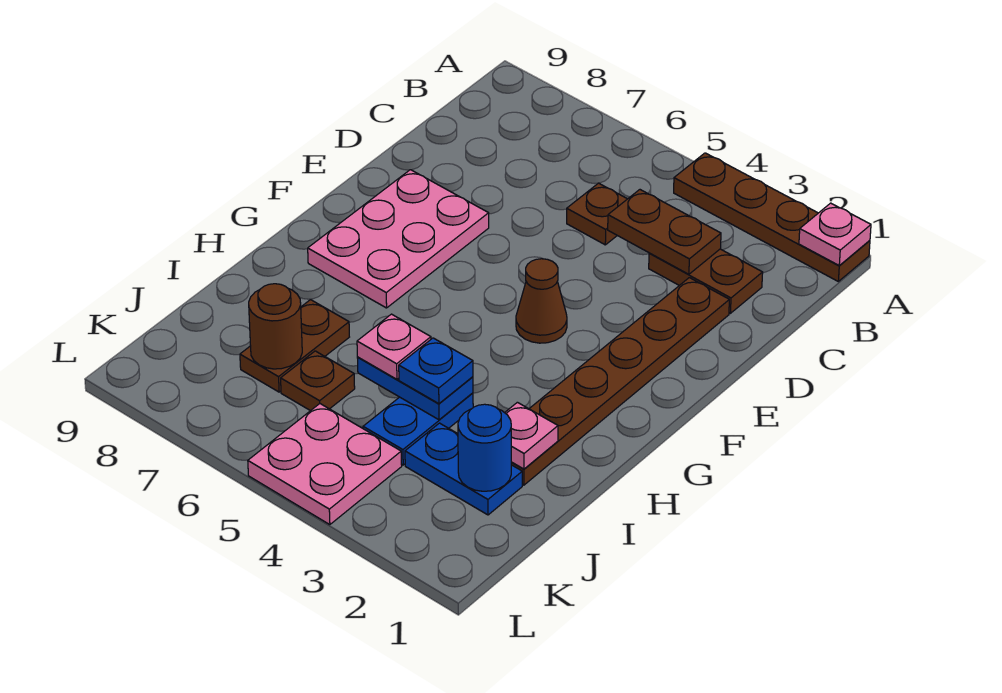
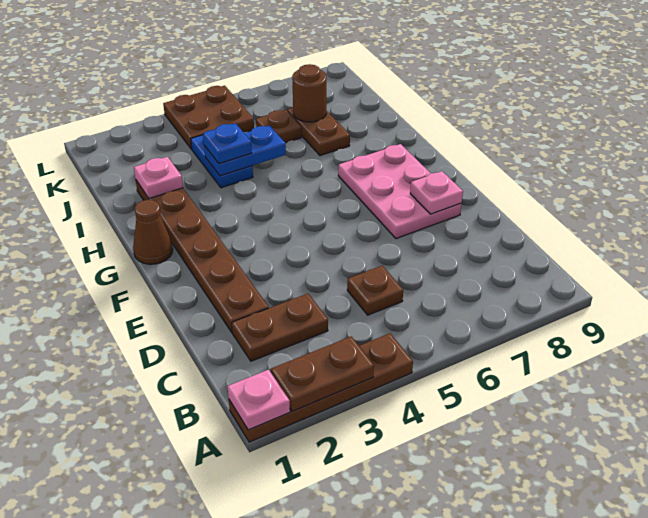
brown plate C3:C4 level 2 -> brown plate A2:A3 level 2
brown cone F4 level 1 -> brown cone G1 level 1
pink plate I5 level 3 -> pink plate E8 level 2
blue plate J2:J3 level 1 -> none
blue round brick J2 level 2 -> none
pink plate K4:L5 level 1 -> brown plate K4:L5 level 1

